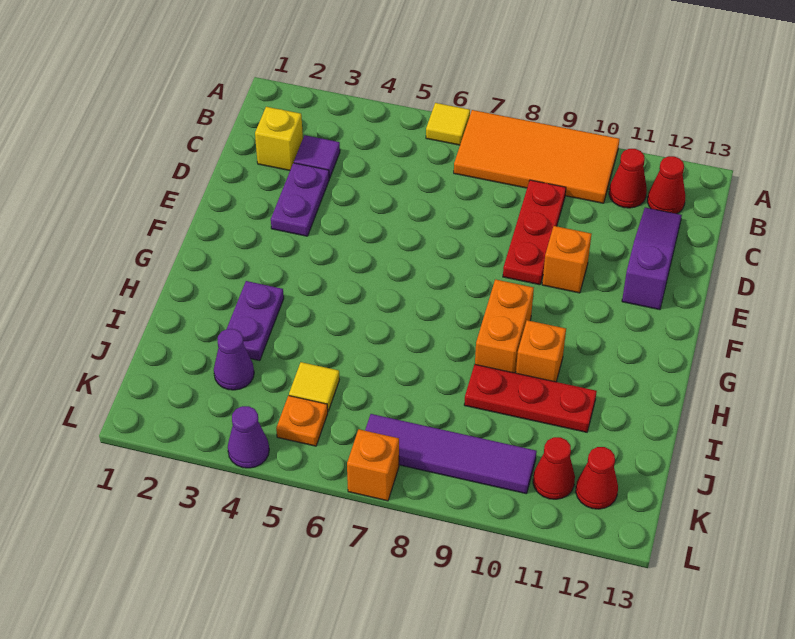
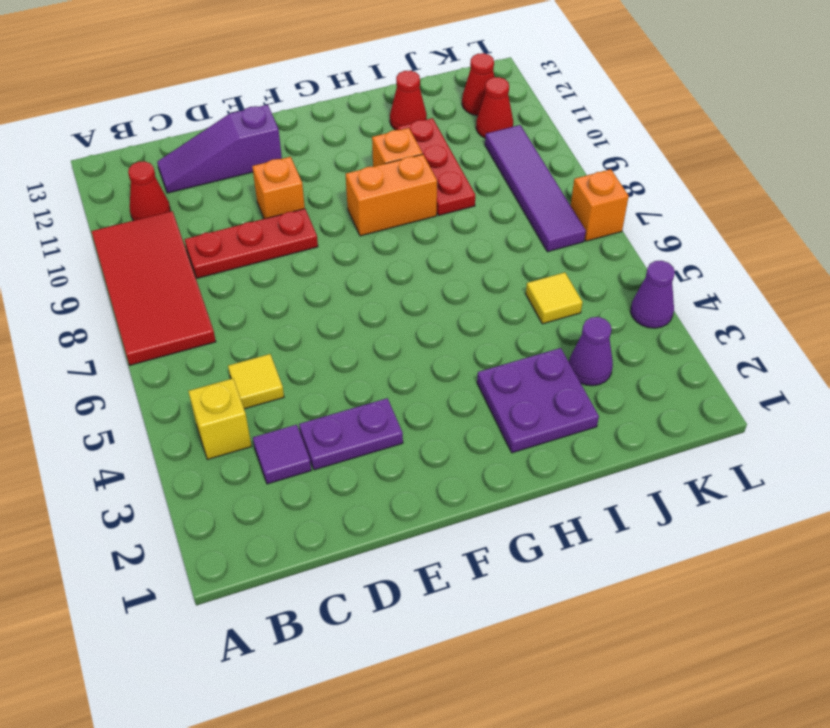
yellow tile A6 level 1 -> yellow tile C5 level 1
orange tile A7:B10 level 1 -> red tile A7:B10 level 1
red cone B12 level 1 -> red cone I12 level 1
yellow brick C2 level 1 -> yellow brick B4 level 1
purple plate H3:I3 level 1 -> purple plate H2:I3 level 1
orange plate K5 level 1 -> none

